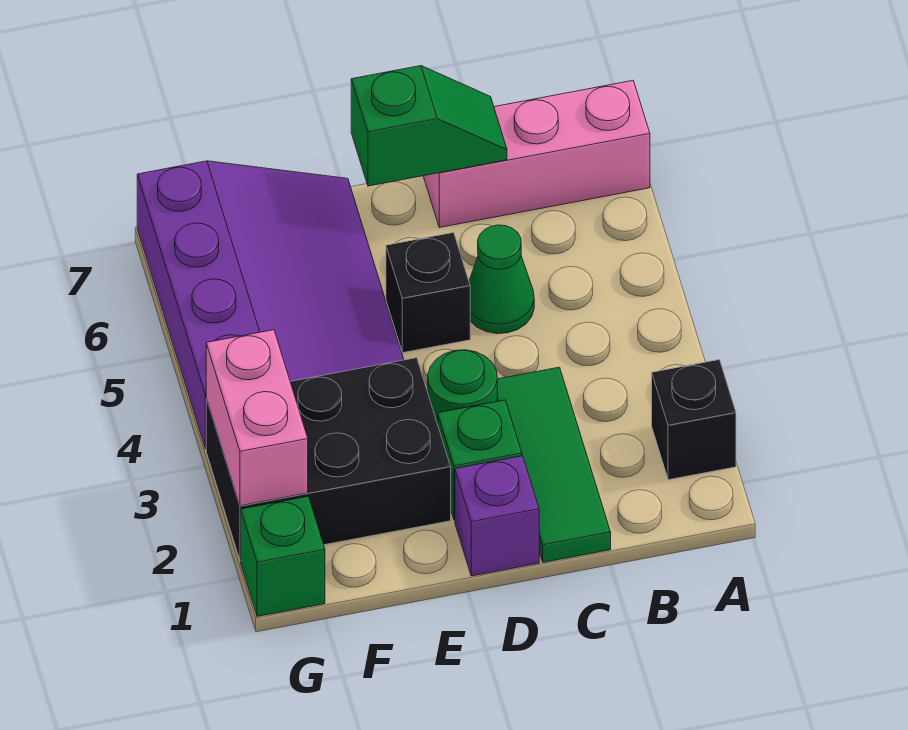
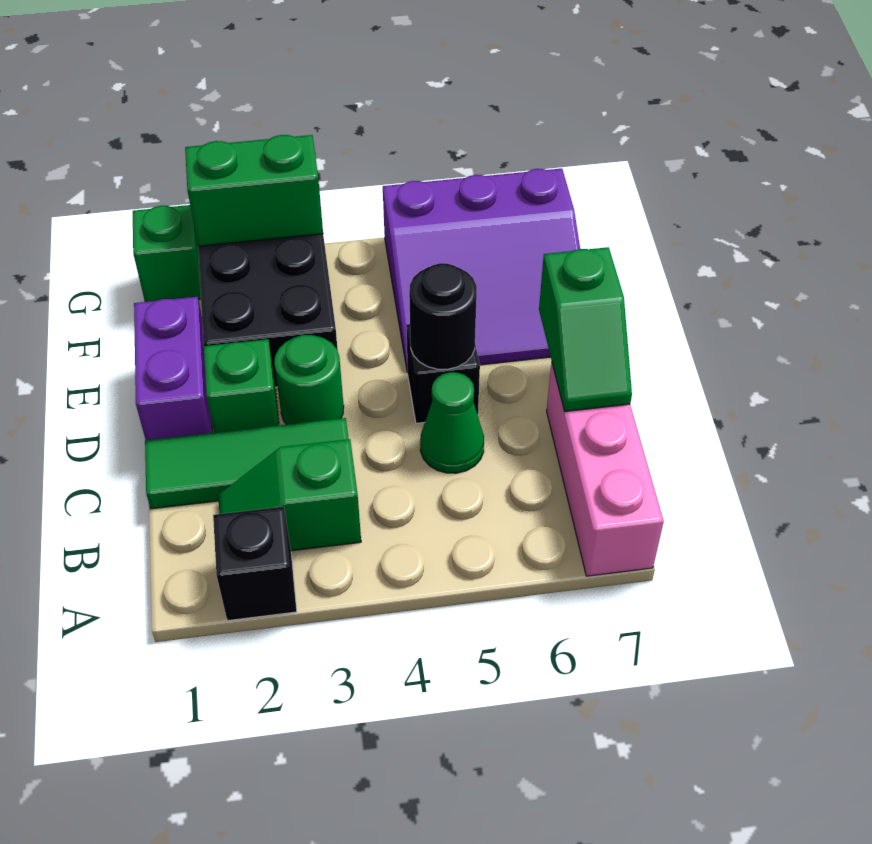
none -> green slope B2:B3 level 1 top 3
purple brick D1 level 1 -> purple brick D1:E1 level 1
none -> black round brick D5 level 2
purple slope E4:G7 level 1 top G -> purple slope E5:G7 level 1 top G
pink brick G2:G3 level 2 -> green brick G2:G3 level 2

